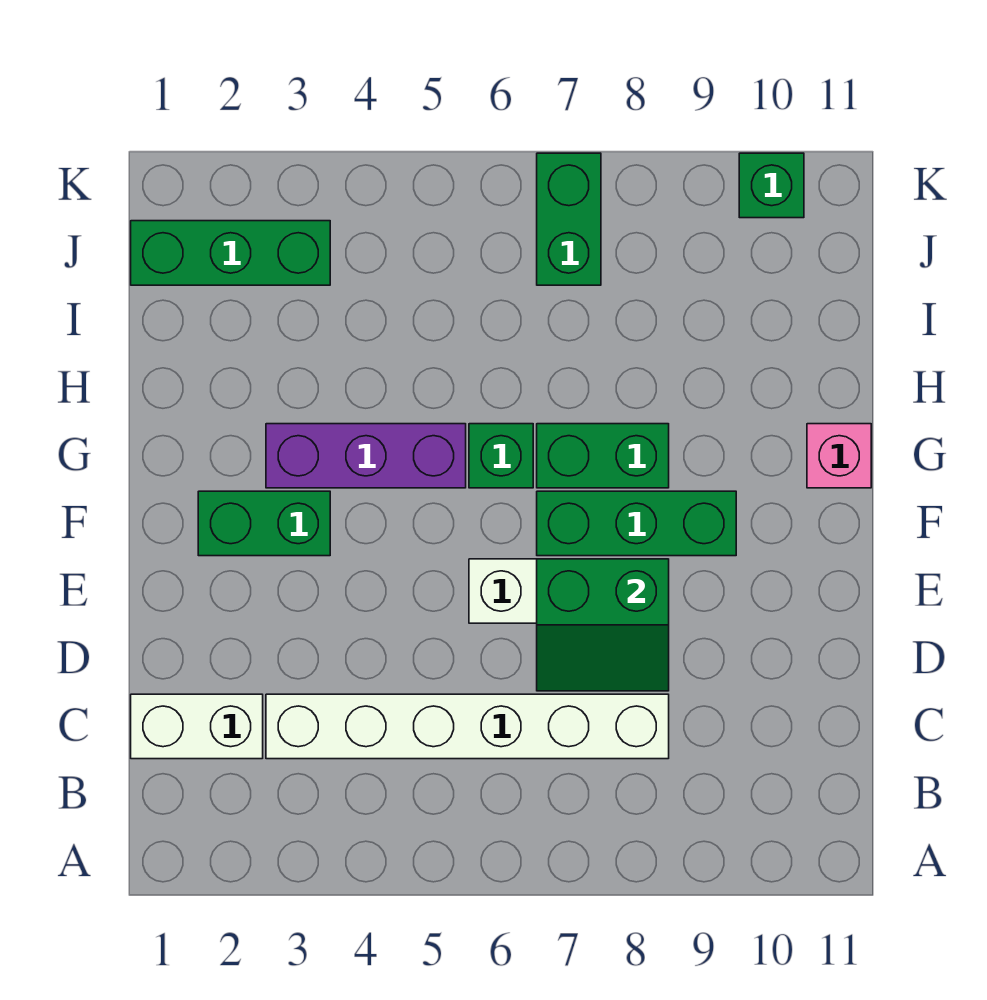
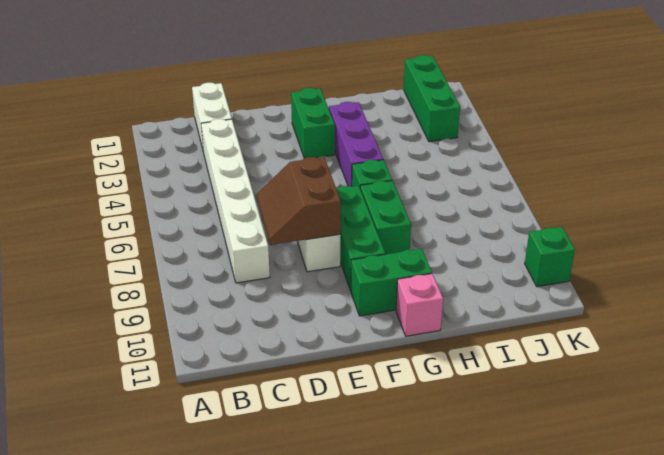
green slope D7:E8 level 2 top E -> brown slope D7:E8 level 2 top E
green brick J7:K7 level 1 -> green brick F10:G10 level 1

